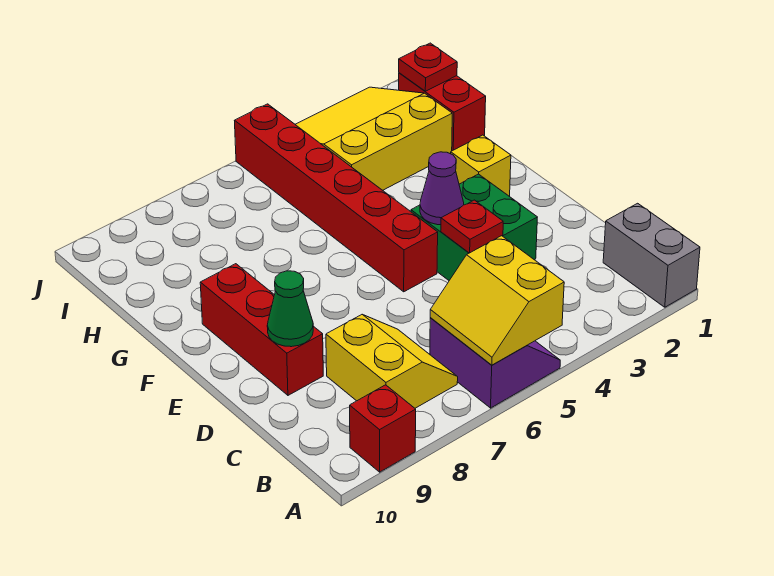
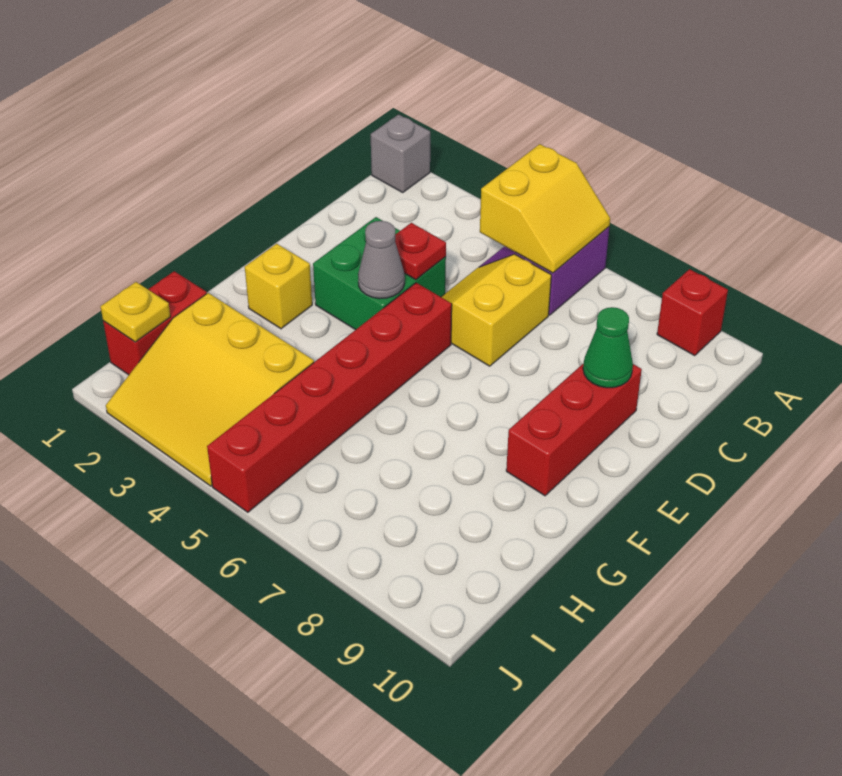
grey brick A1:B1 level 1 -> grey brick A1 level 1
yellow slope B7:C8 level 1 top 8 -> yellow slope C5:D6 level 1 top 6
purple cone E4 level 2 -> grey cone E4 level 2
red plate I1 level 2 -> yellow plate I1 level 2

